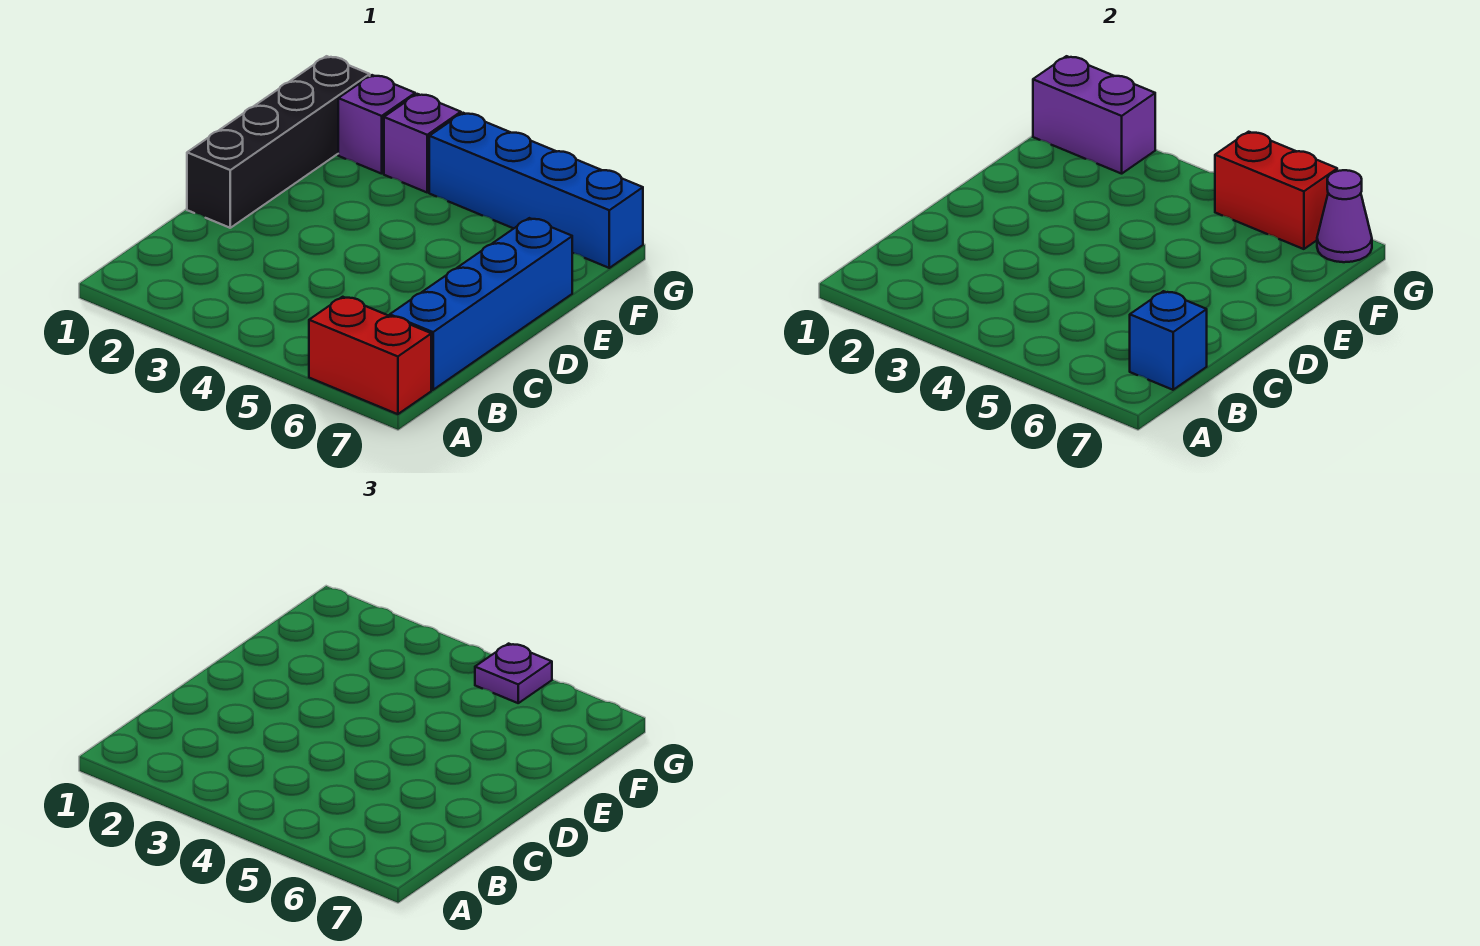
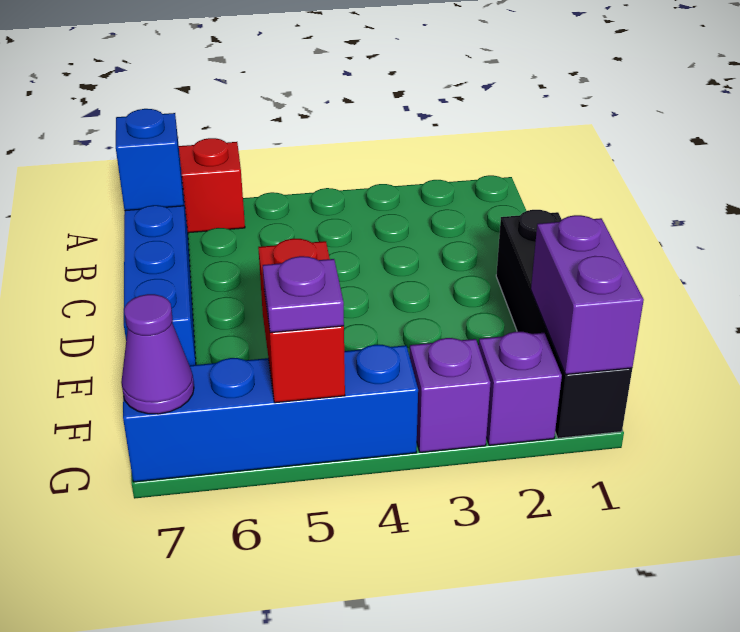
purple brick G1:G2 level 2 -> purple brick F1:G1 level 2
red brick G5:G6 level 2 -> red brick F5:G5 level 2

